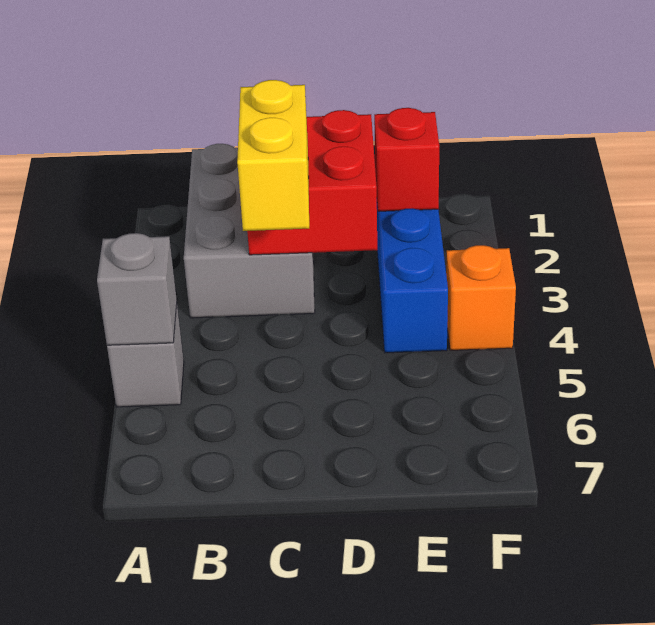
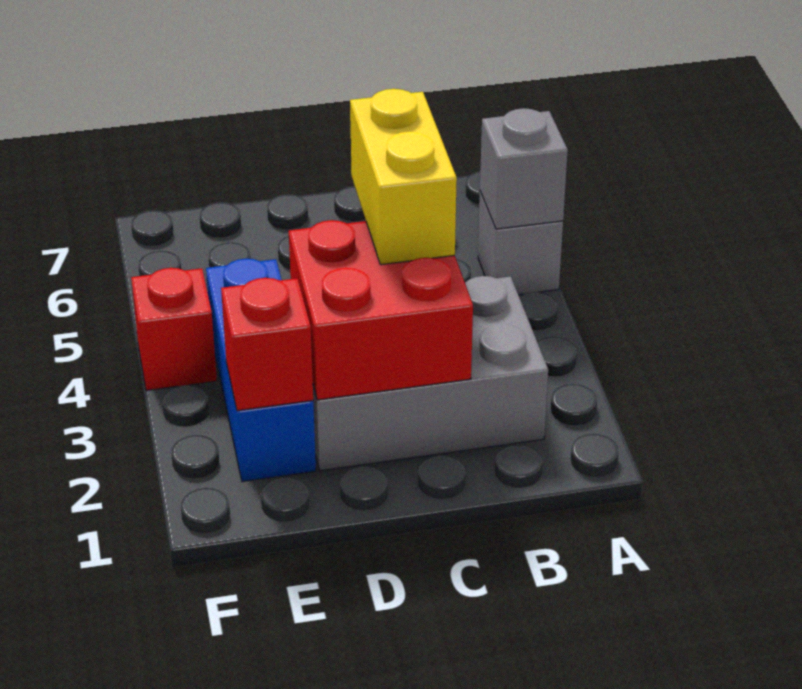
grey brick B1:C3 level 1 -> grey brick B2:D3 level 1
orange brick F4 level 1 -> red brick F4 level 1

